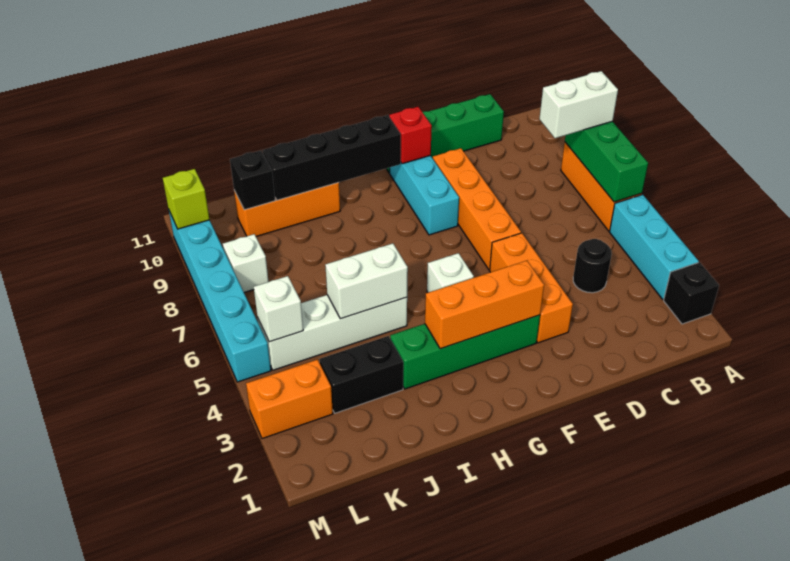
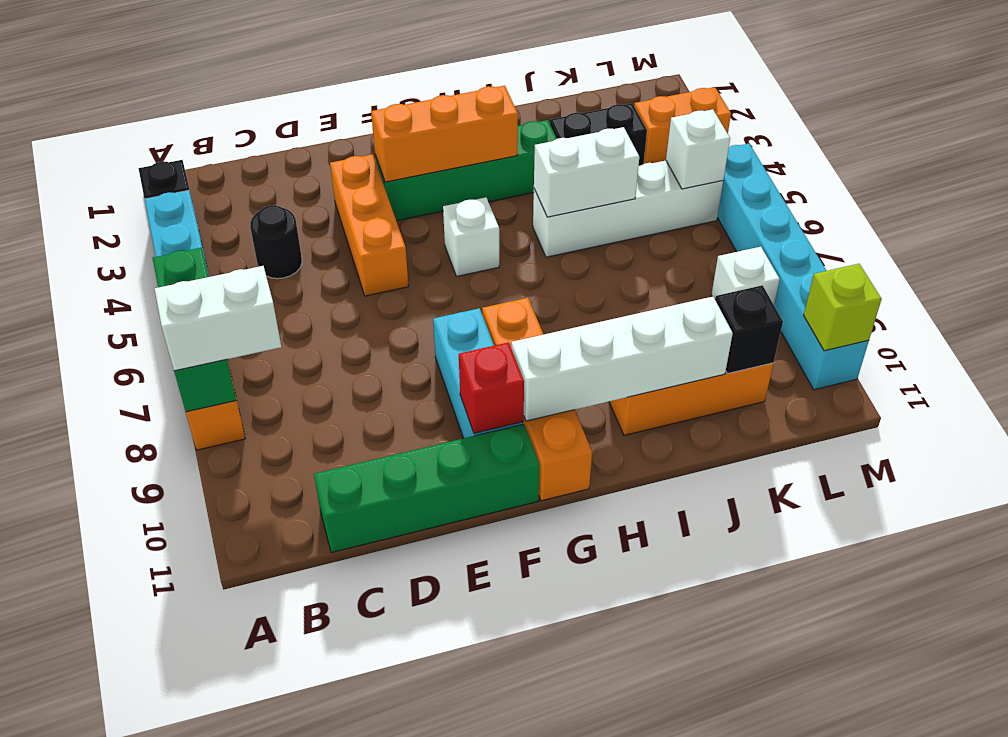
orange brick E6:E9 level 1 -> orange brick G8:G11 level 1
black brick G10:J10 level 2 -> white brick G10:J10 level 2

